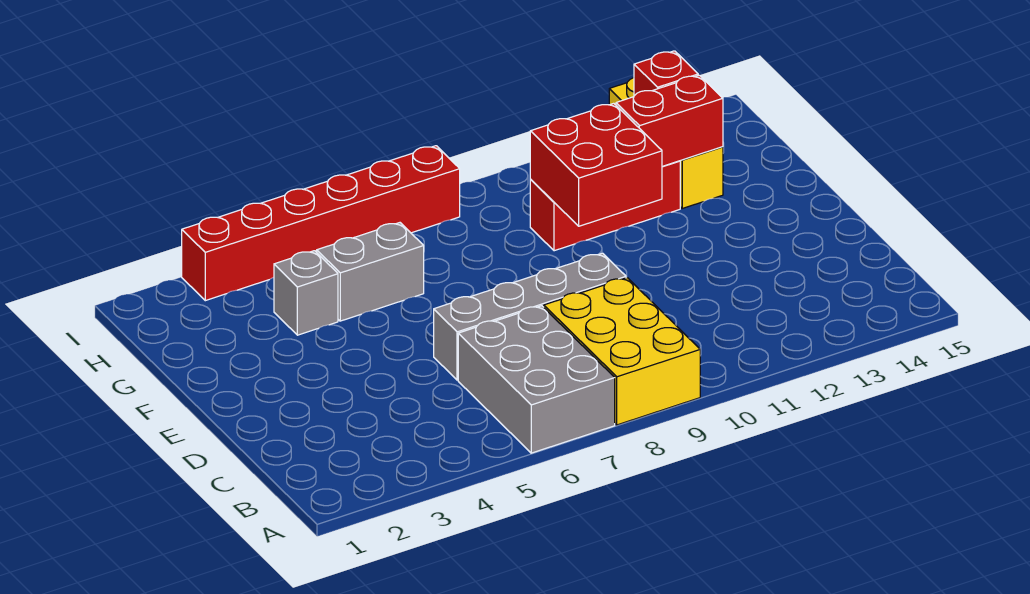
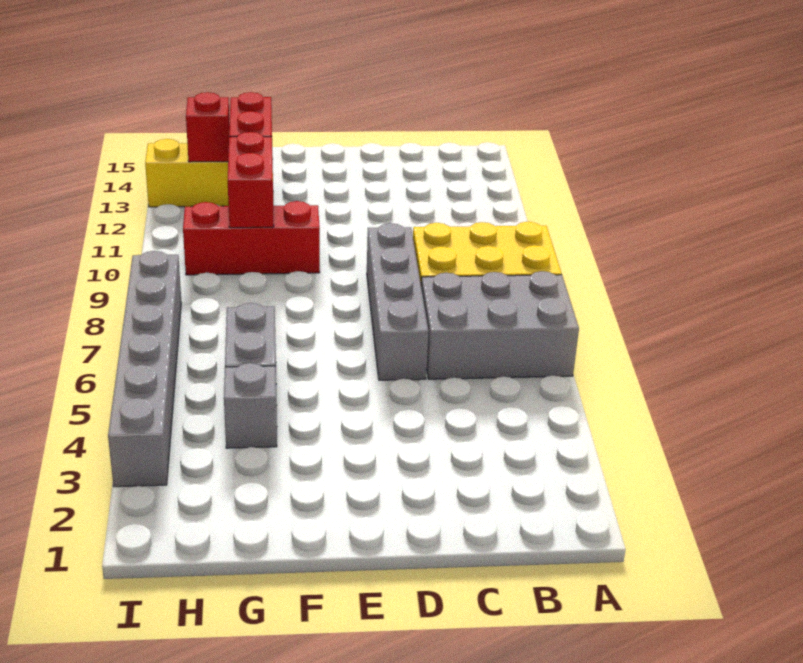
red brick F10:G11 level 2 -> red brick G10:G11 level 2
red brick G10:G12 level 1 -> red brick F10:H10 level 1
red brick I3:I8 level 1 -> grey brick I3:I8 level 1

